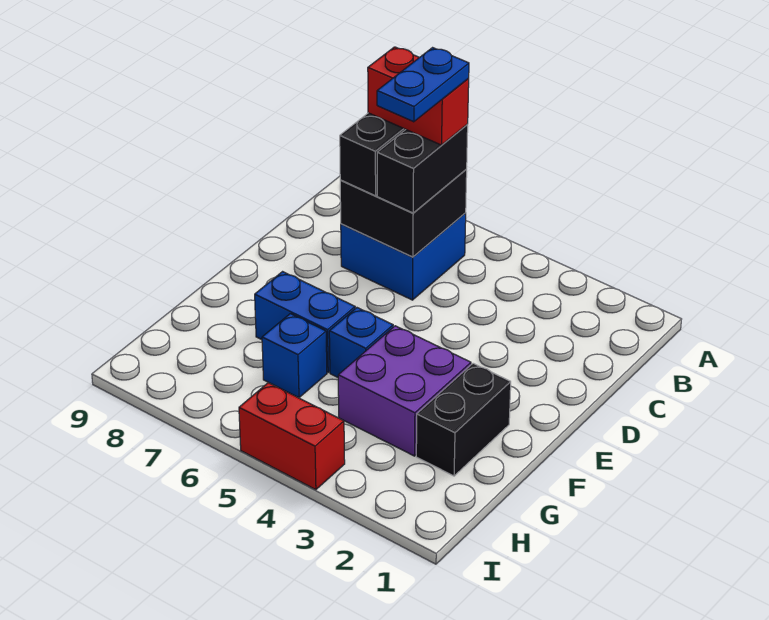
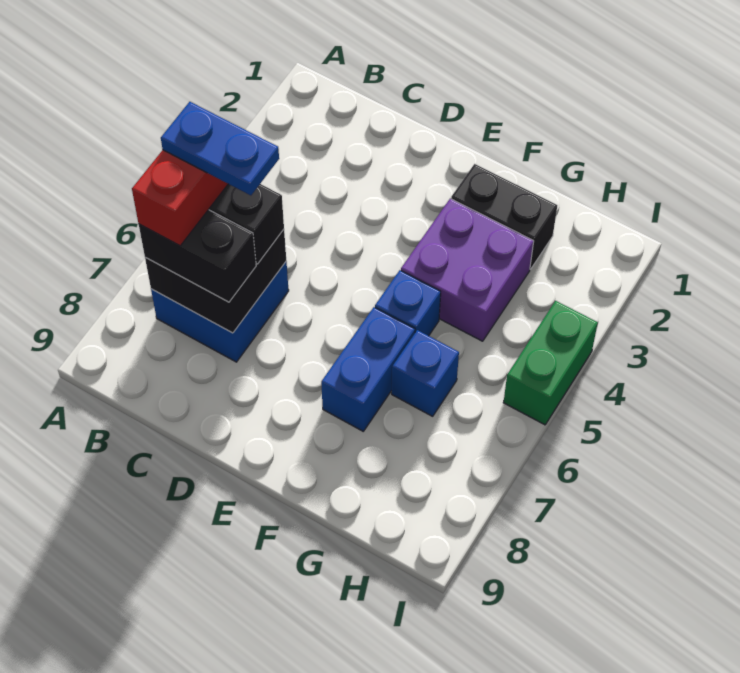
red brick I4:I5 level 1 -> green brick I4:I5 level 1

